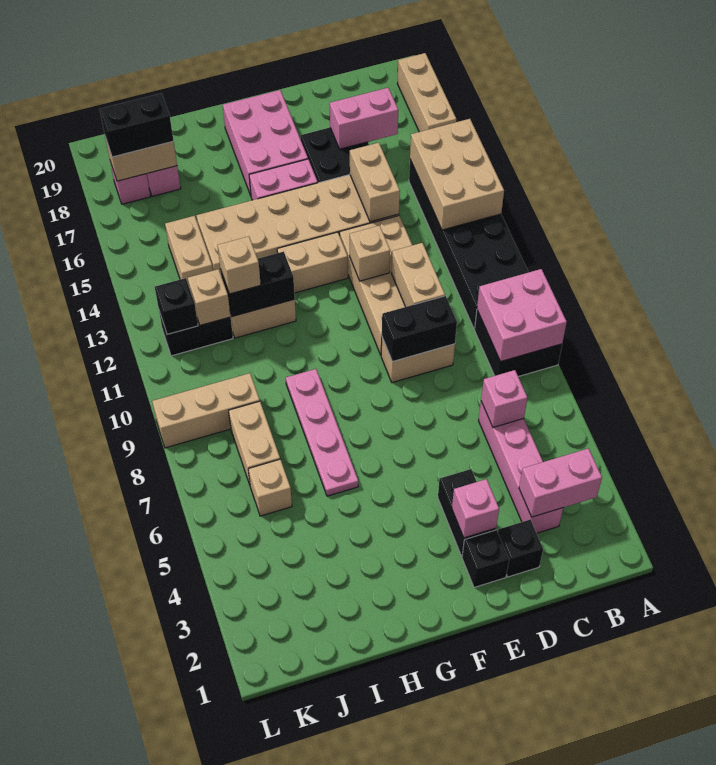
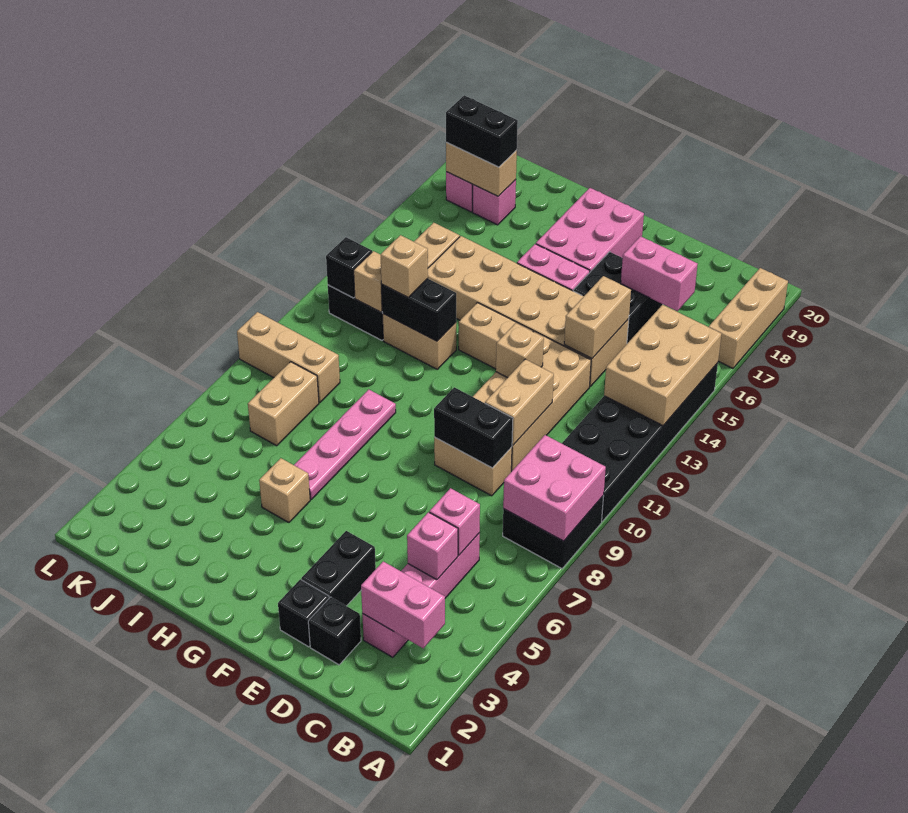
pink brick E3 level 2 -> pink brick C5 level 2
tan brick J6 level 1 -> tan brick H5 level 1

